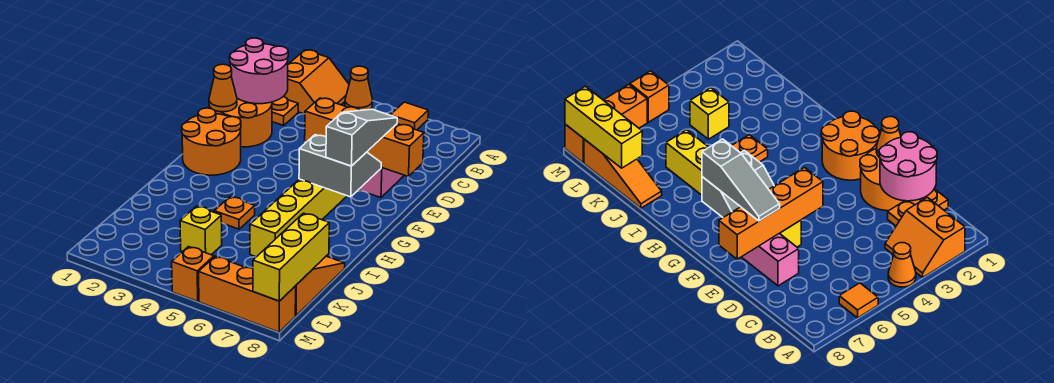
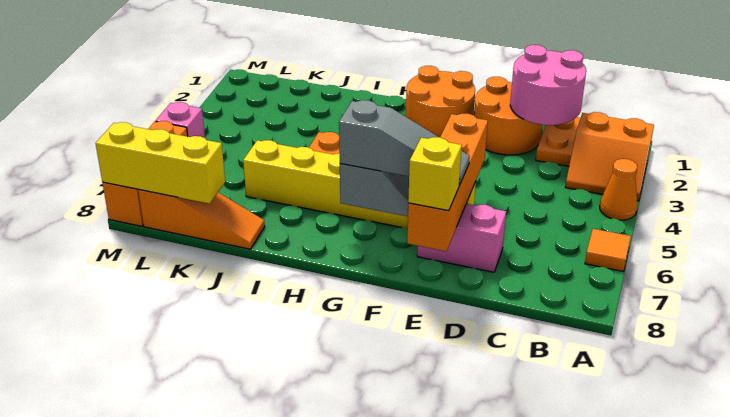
orange cone E1 level 2 -> none
yellow brick K4 level 1 -> yellow brick E8 level 3
orange brick M5 level 1 -> pink brick M5 level 1

